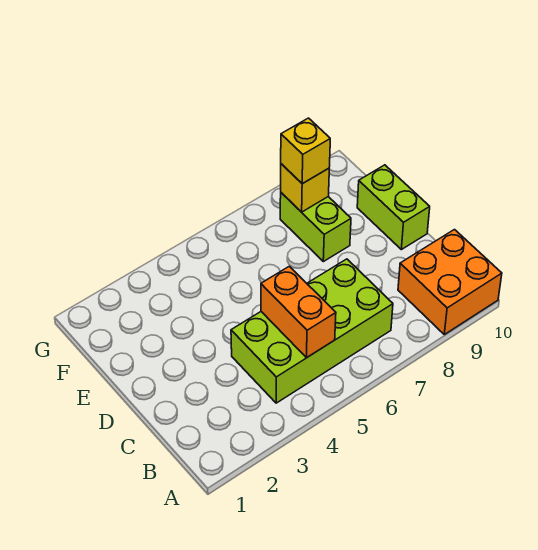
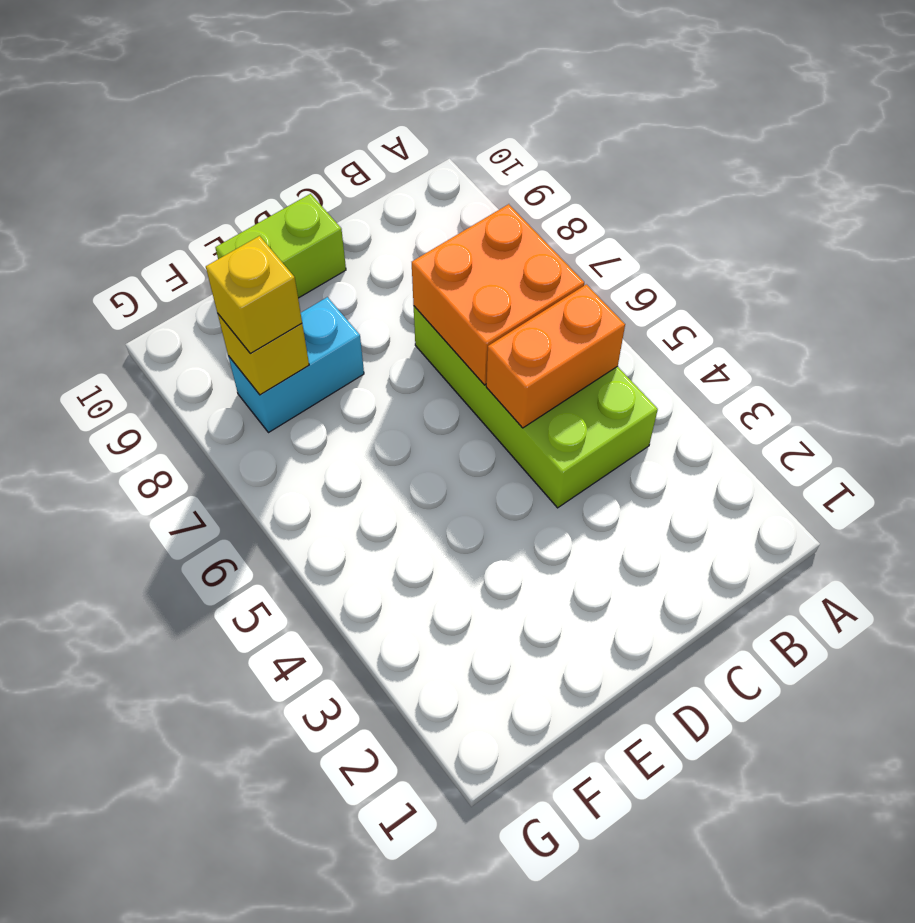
orange brick A9:B10 level 1 -> orange brick B6:C7 level 2
lime brick E8:F8 level 1 -> cyan brick E8:F8 level 1

